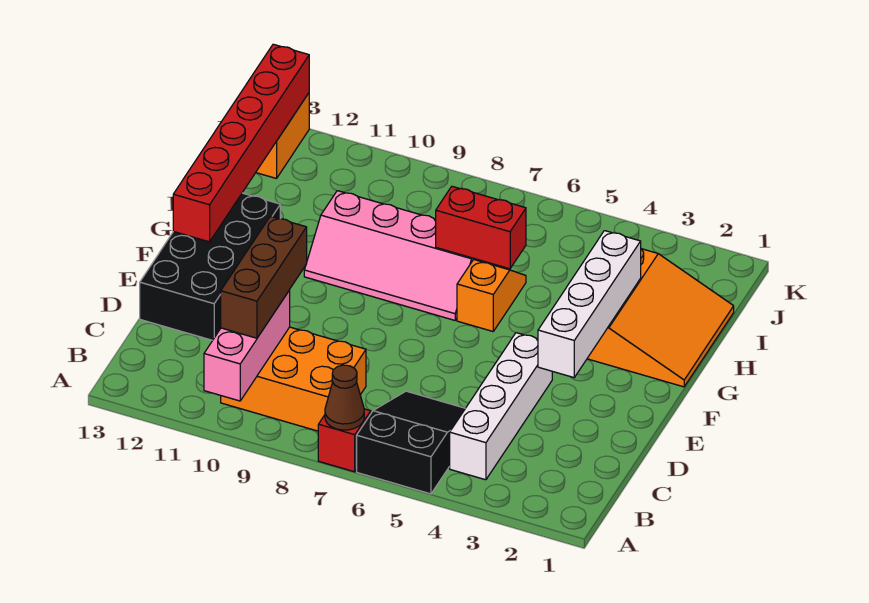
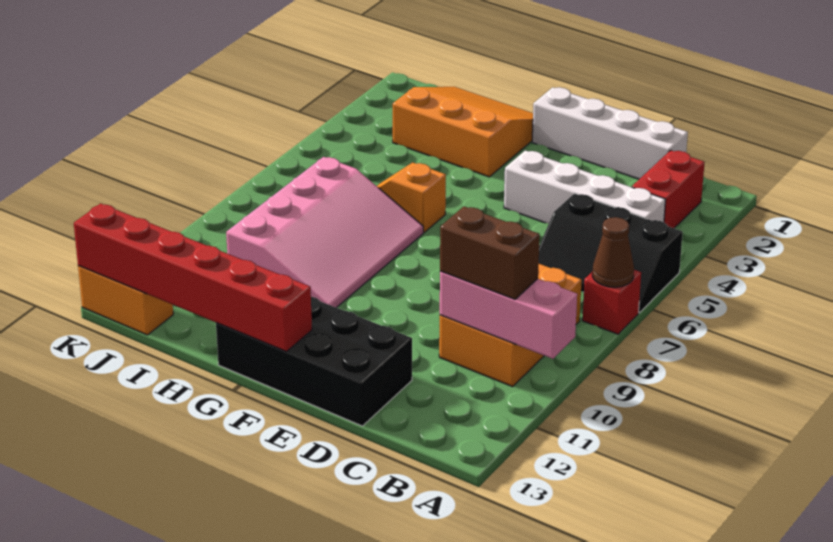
black slope A5:C6 level 1 top A -> black slope A5:C6 level 1 top 5
brown brick B10:D10 level 3 -> brown brick B10:C10 level 3
white brick E3:H3 level 2 -> white brick C1:F1 level 1
pink slope G7:H10 level 1 top H -> pink slope G7:I10 level 1 top I
red brick H6:H7 level 2 -> red brick B2:B3 level 1

